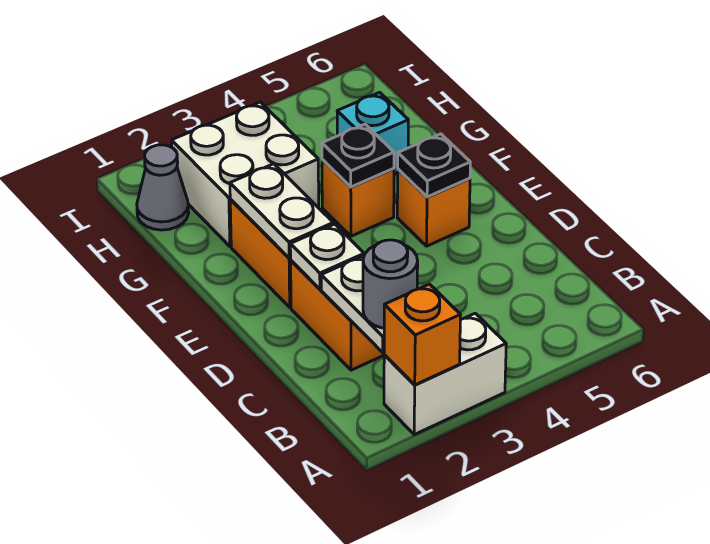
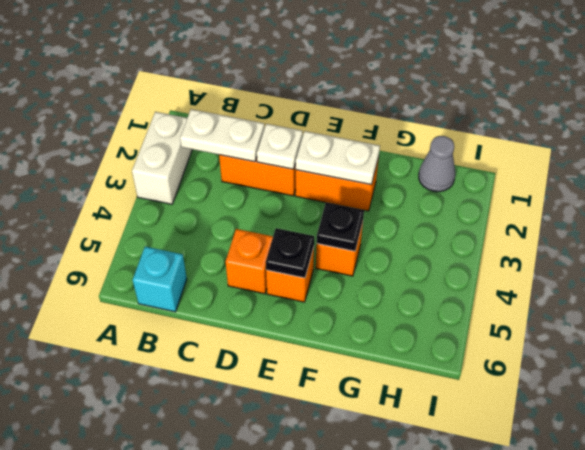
orange brick A2 level 2 -> orange brick D5 level 1
grey round brick B2 level 3 -> none
white brick G2:H3 level 1 -> none
cyan brick G5 level 1 -> cyan brick B6 level 1

